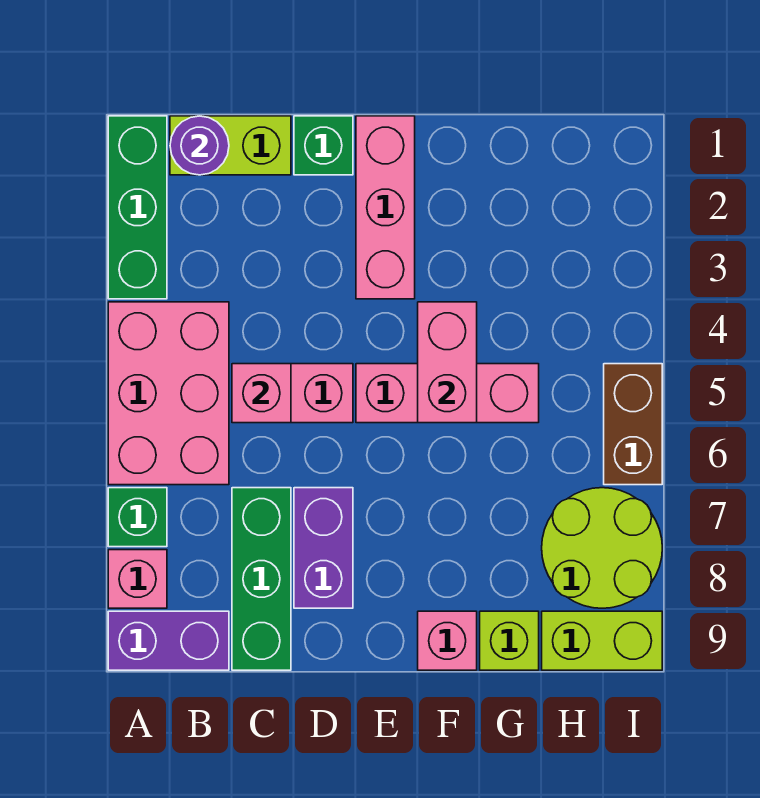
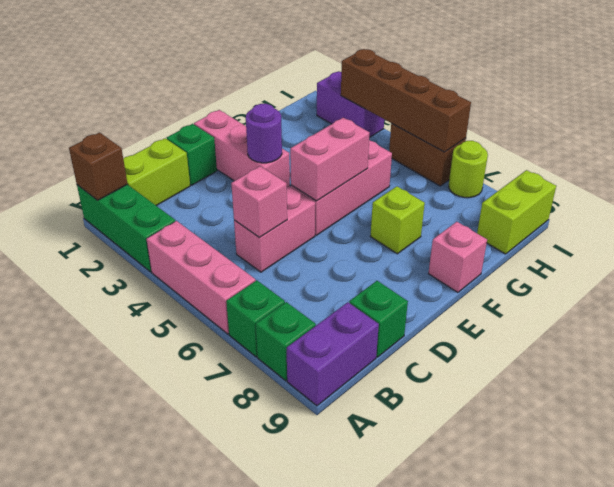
none -> brown brick A1 level 2
pink brick A4:B6 level 1 -> pink brick A4:A6 level 1
pink brick A8 level 1 -> green brick A8 level 1
purple round brick B1 level 2 -> purple round brick E3 level 2
green brick C7:C9 level 1 -> green brick C9 level 1
purple brick D7:D8 level 1 -> purple brick I2:I3 level 1
pink brick F4:F5 level 2 -> pink brick E5:F5 level 2
lime brick G9 level 1 -> lime brick F7 level 1
lime round brick H7:I8 level 1 -> lime round brick I7 level 1
none -> brown brick I3:I6 level 2

